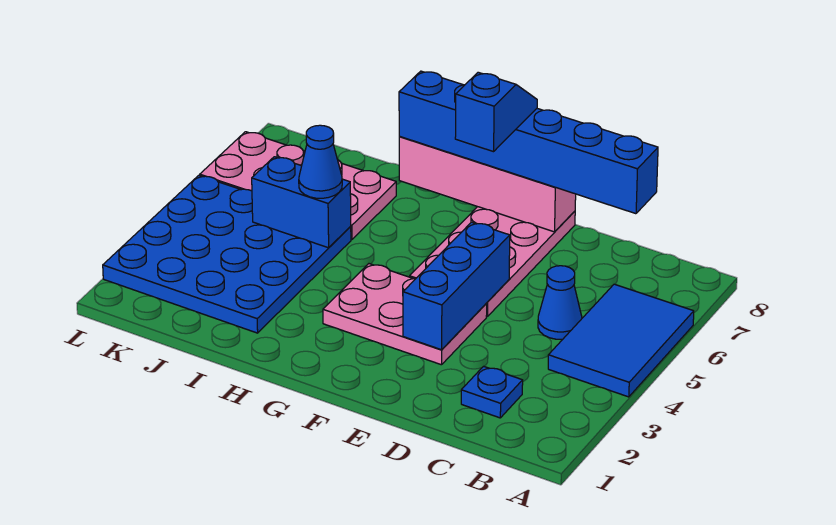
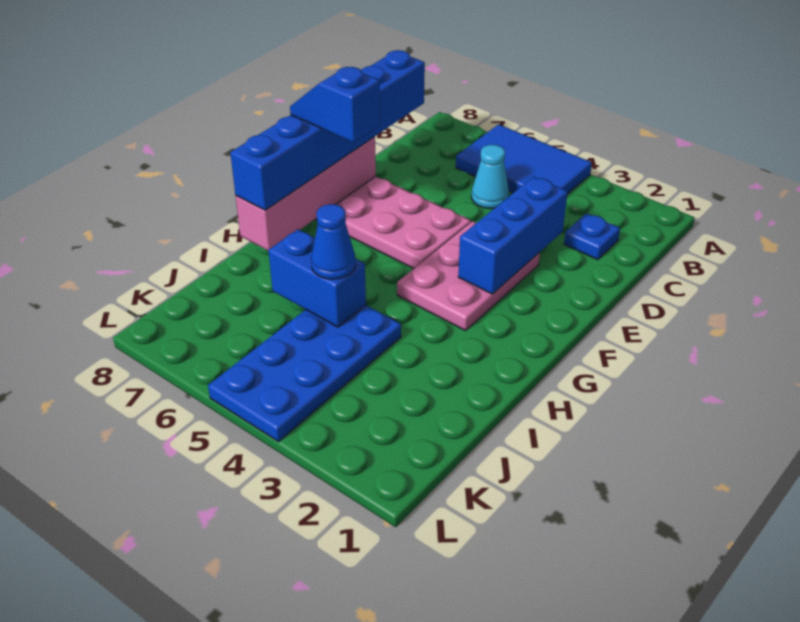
blue cone C5 level 1 -> cyan cone C5 level 1
blue brick E3:E5 level 2 -> blue brick D3:F3 level 2
blue plate I2:L5 level 1 -> blue plate I4:L5 level 1
blue brick I5:J5 level 2 -> blue brick I5:I6 level 2
pink plate I6:L7 level 1 -> none

